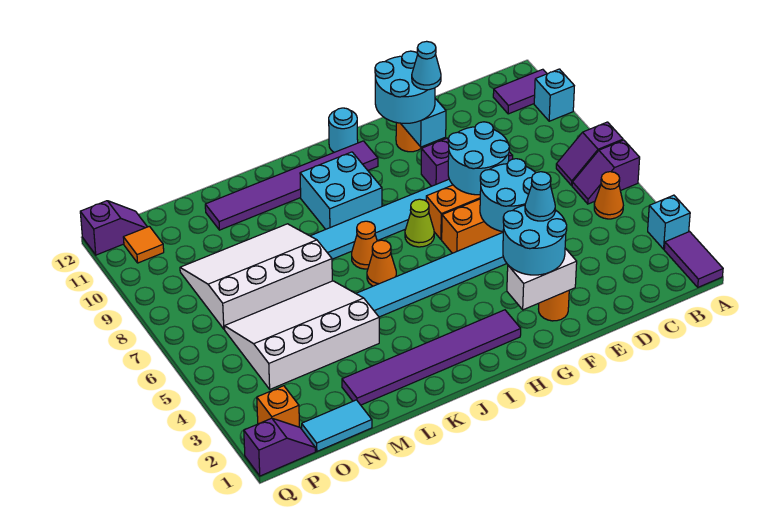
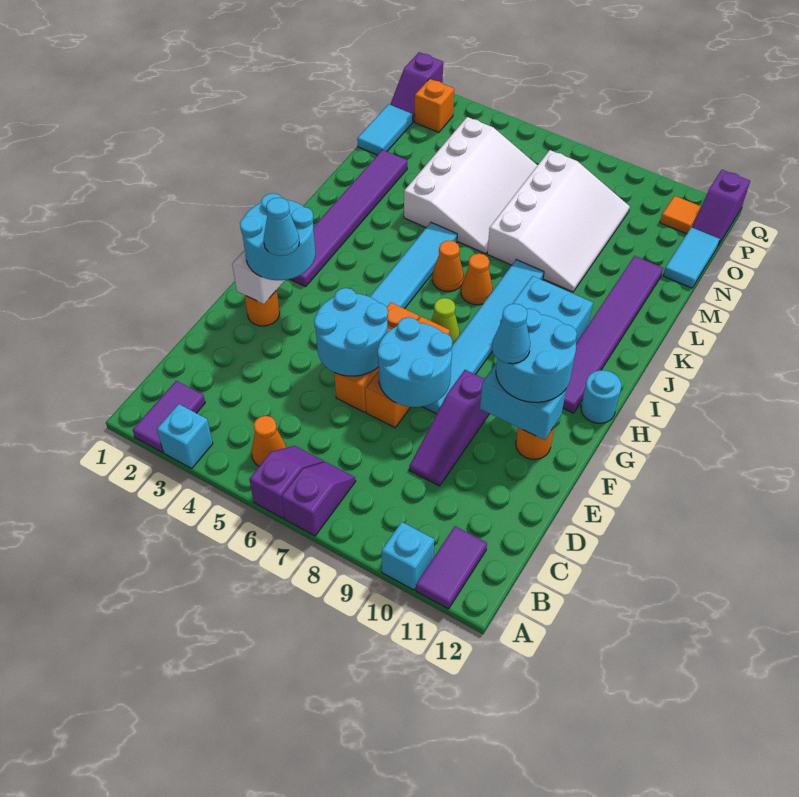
purple tile A1:A2 level 1 -> purple tile A2:B2 level 1
none -> cyan tile N12:O12 level 1

